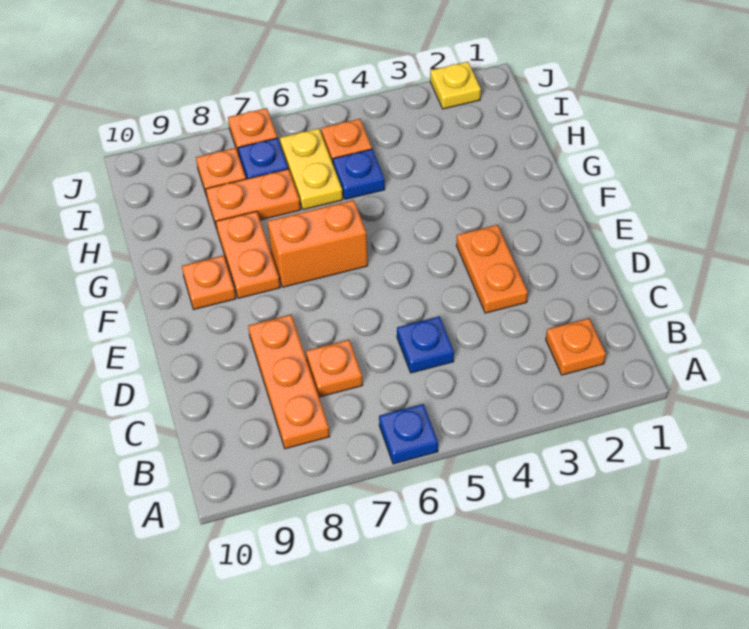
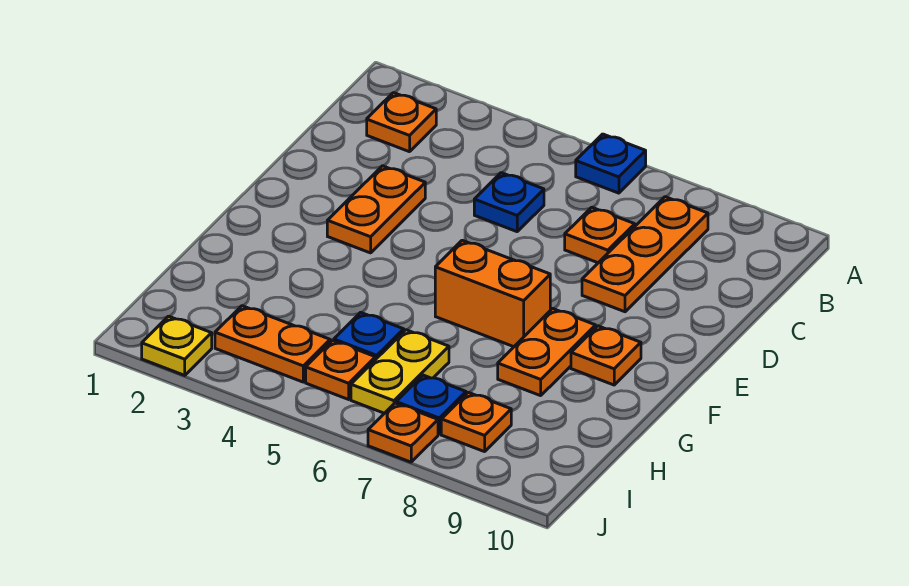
orange plate H7:H8 level 1 -> orange plate I3:I4 level 1

